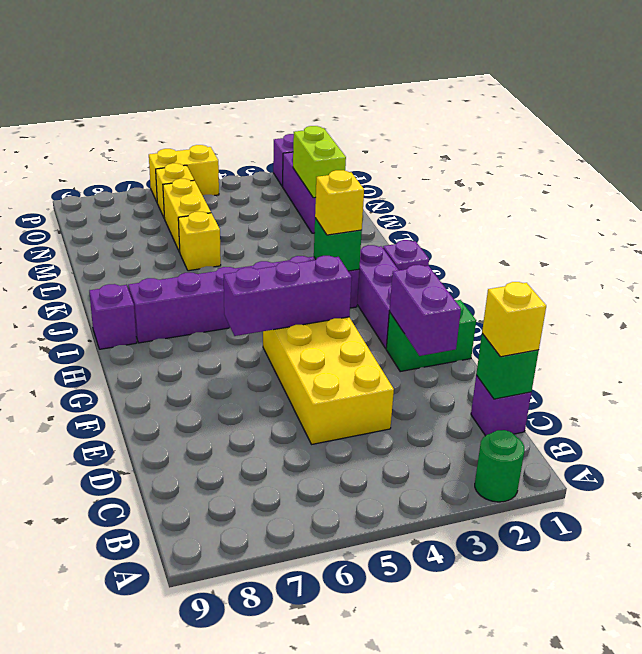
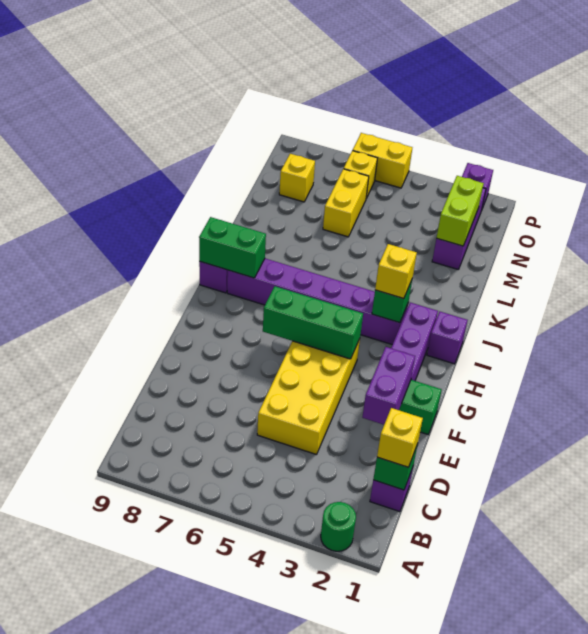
purple brick G4:G6 level 2 -> green brick G4:G6 level 2
none -> green brick I8:I9 level 2
yellow brick L6 level 1 -> yellow brick N8 level 1

